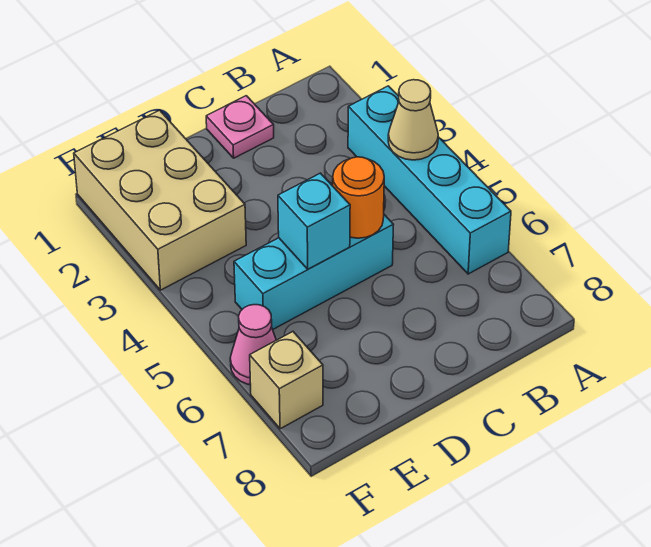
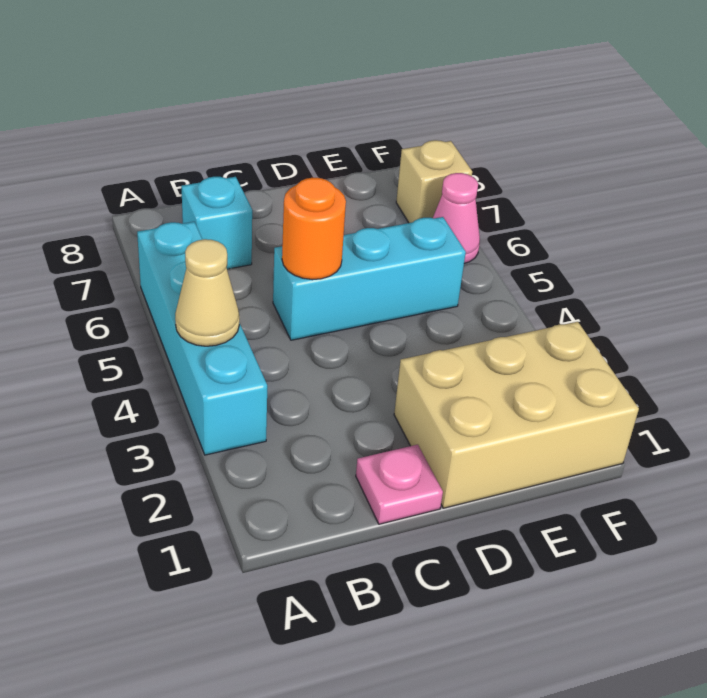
cyan brick D5 level 2 -> cyan brick B7 level 1
tan brick E1:F3 level 1 -> tan brick D1:F2 level 1

